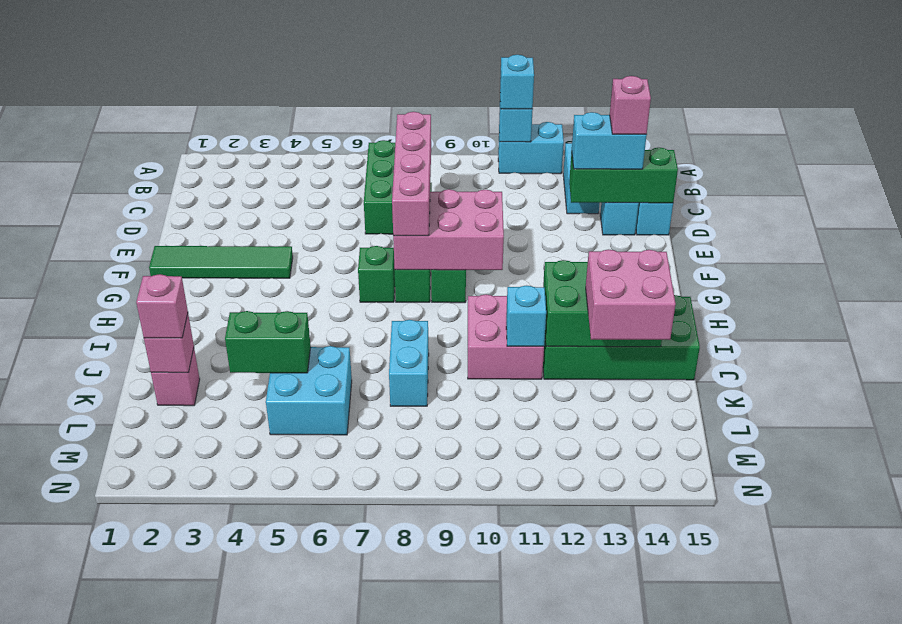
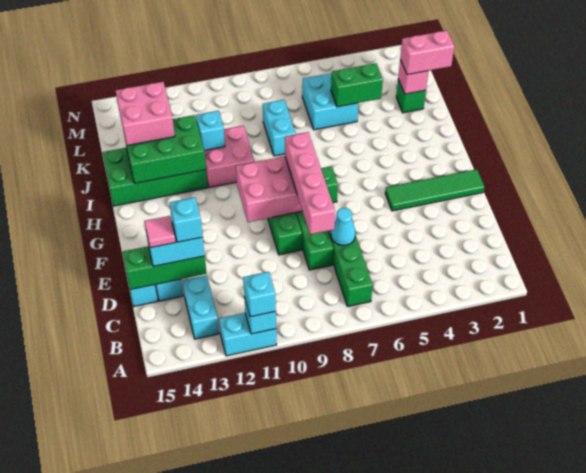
none -> cyan cone D7 level 2
none -> cyan brick D13 level 4
pink brick D14 level 4 -> pink tile D14 level 4
pink brick K2 level 1 -> green brick K2 level 1
pink brick K2 level 3 -> pink brick K1:K2 level 3

